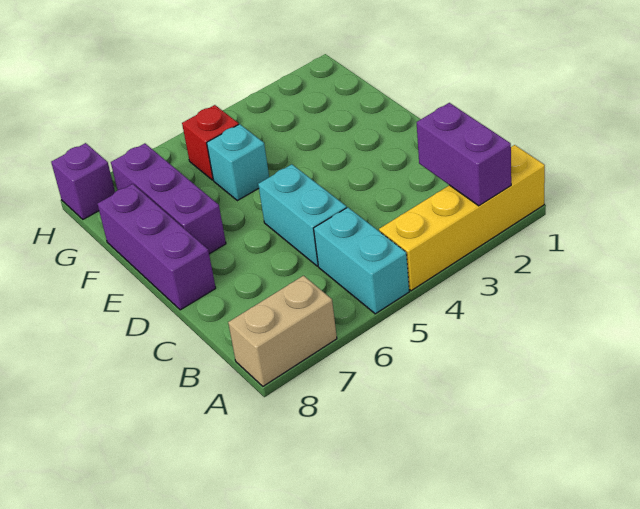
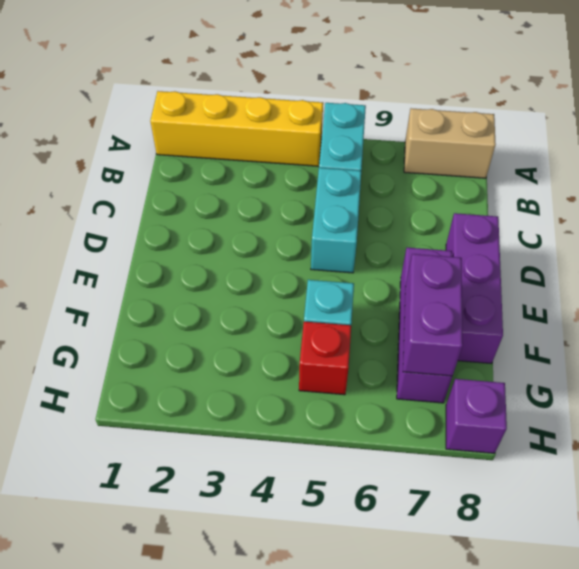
purple brick A2:B2 level 2 -> purple brick F7:G7 level 2

